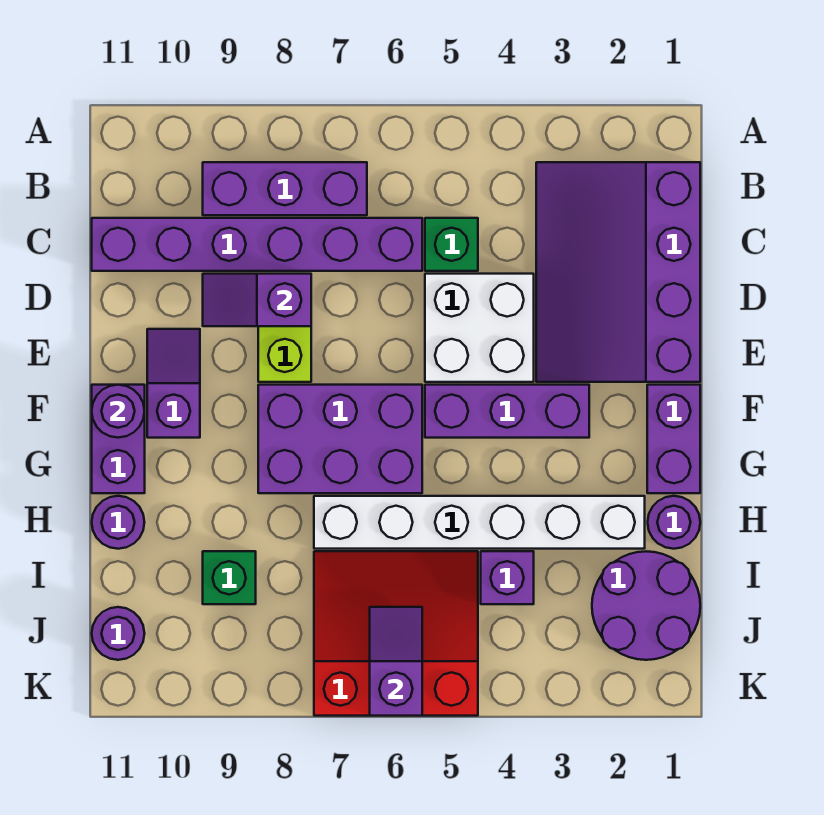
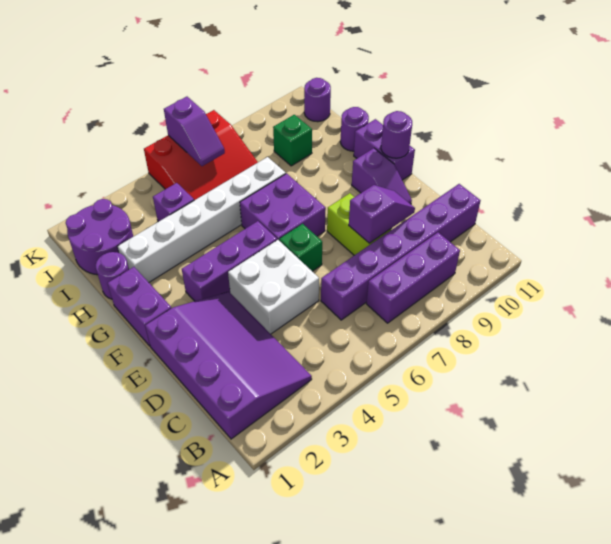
green brick C5 level 1 -> green brick E6 level 1
purple brick F6:G8 level 1 -> purple brick F6:G7 level 1

